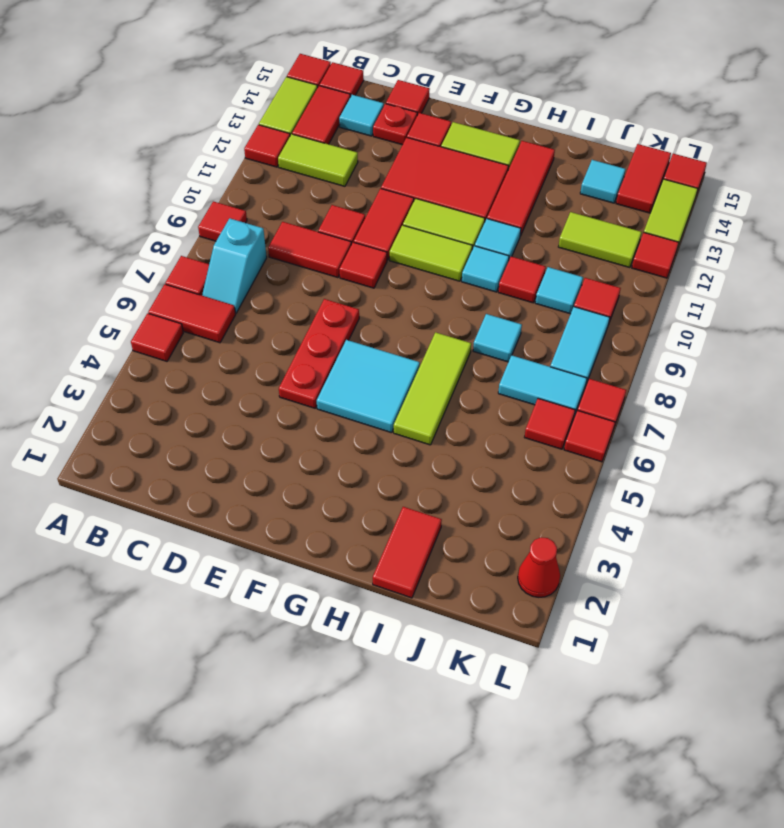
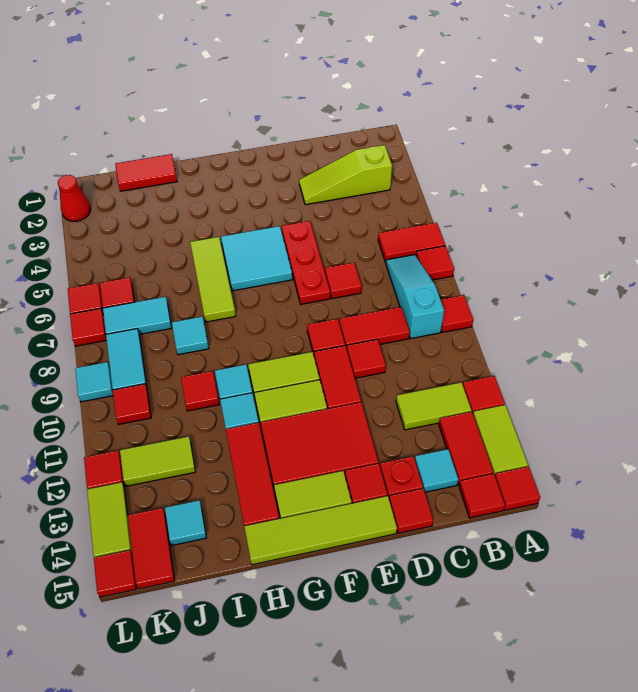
red tile A5 level 1 -> red tile D7 level 1
none -> lime slope B3:D3 level 1 top B
cyan slope B7:B8 level 1 top 8 -> cyan slope B7:B9 level 1 top 9
none -> lime tile E15:H15 level 1
red tile I1:I2 level 1 -> red tile I1:J1 level 1
cyan tile J10 level 1 -> cyan tile L9 level 1

